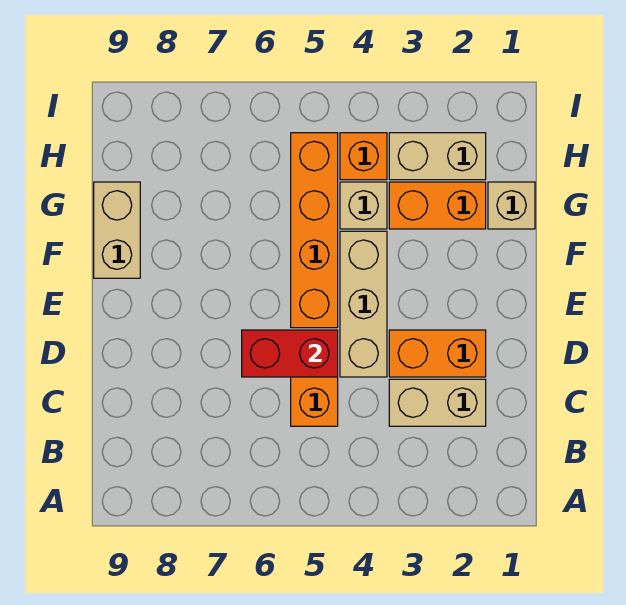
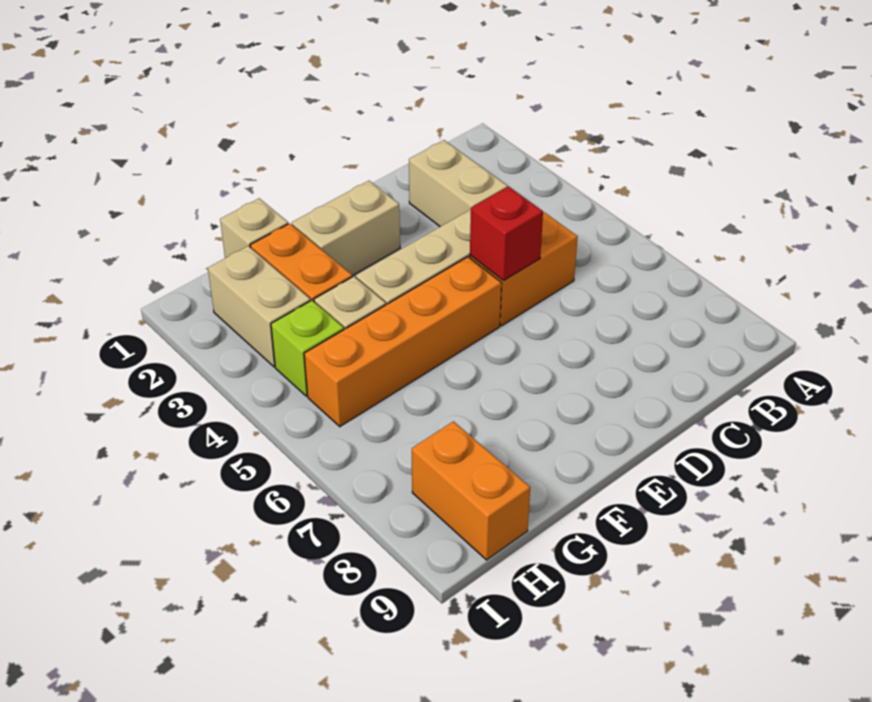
orange brick D2:D3 level 1 -> orange brick H8:H9 level 1
red brick D5:D6 level 2 -> red brick D5 level 2
tan brick F9:G9 level 1 -> tan brick E2:F2 level 1
orange brick H4 level 1 -> lime brick H4 level 1

